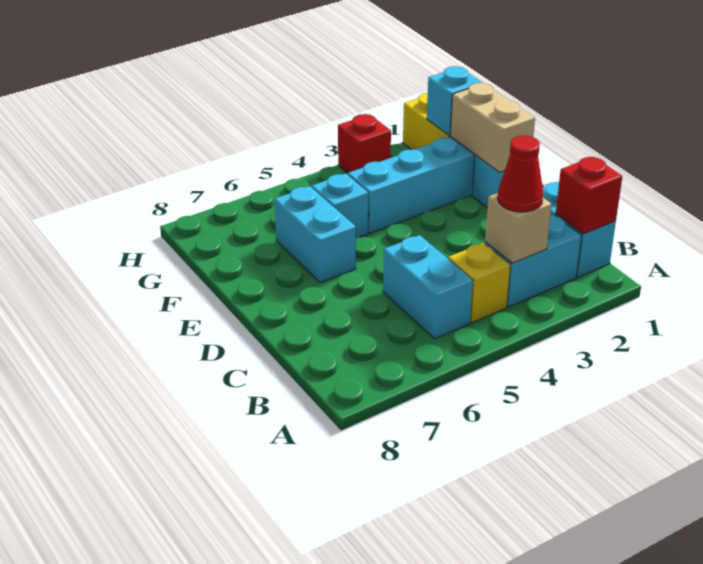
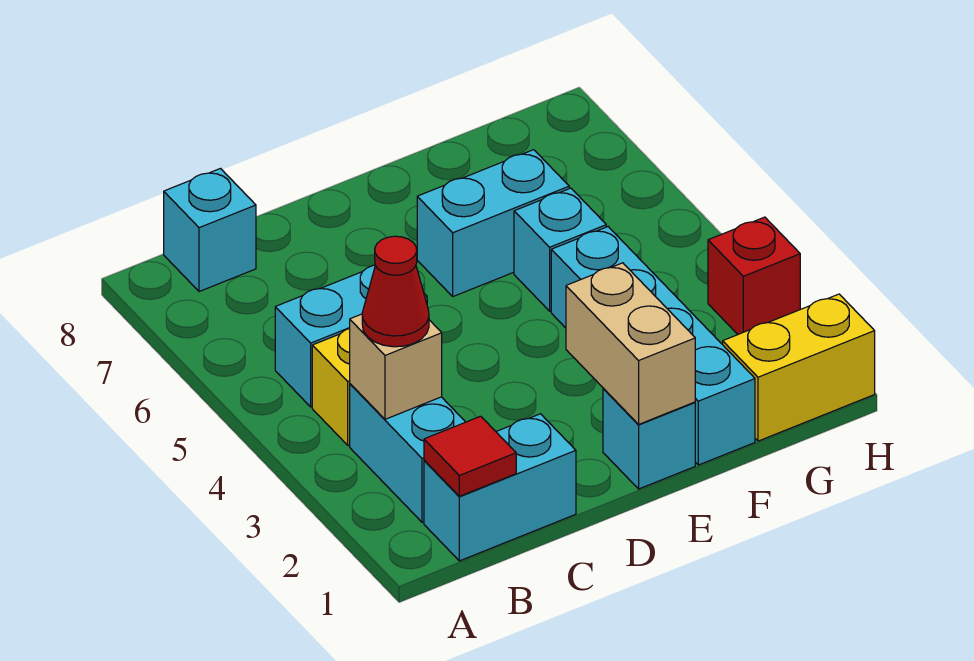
red brick B1 level 2 -> red tile B1 level 2
tan brick E1:F1 level 2 -> tan brick E1:E2 level 2
cyan brick G1 level 2 -> cyan brick B8 level 1

